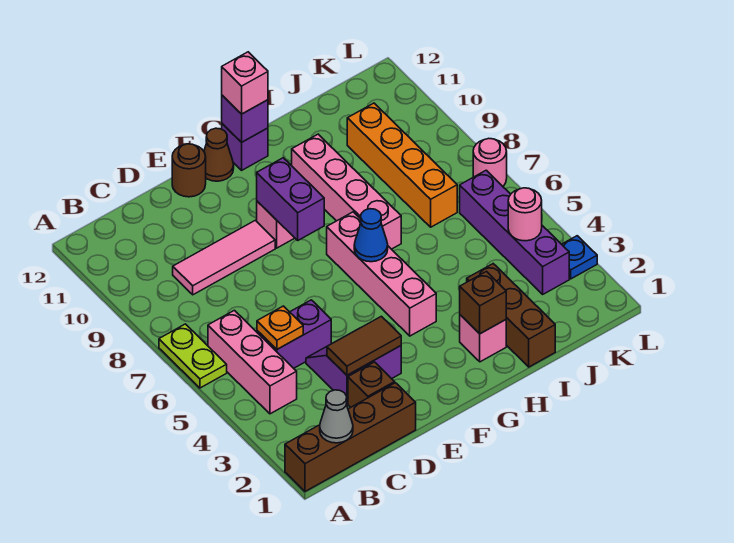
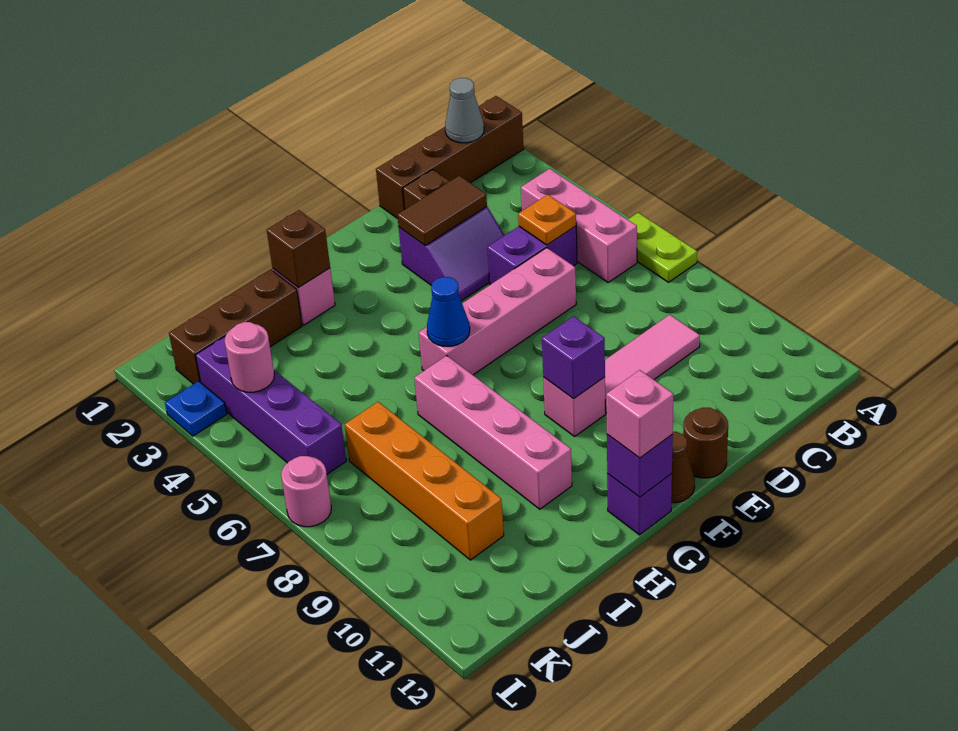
purple brick F8:F9 level 2 -> purple brick F9 level 2
pink brick G4:G7 level 1 -> pink brick D6:G6 level 1
brown brick I1:I3 level 1 -> brown brick I2:K2 level 1

